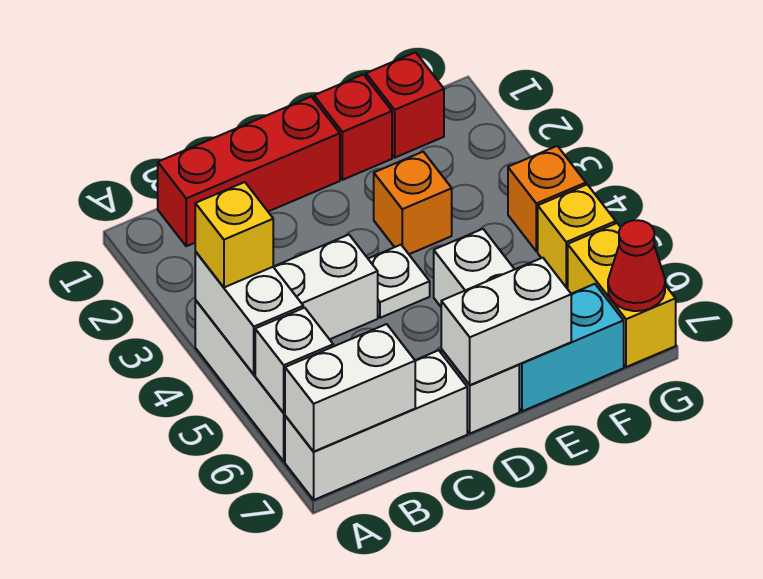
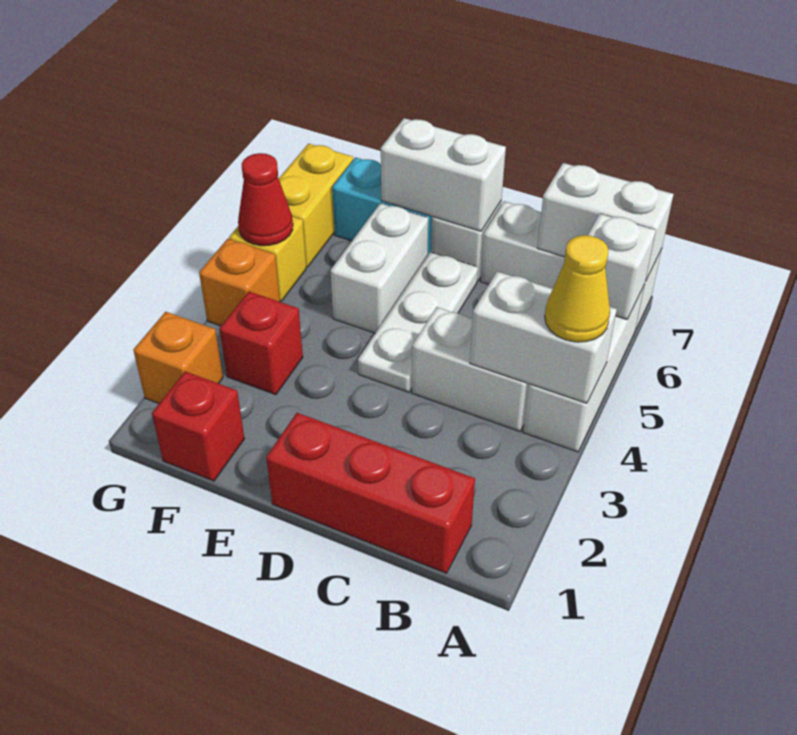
white brick A4:A5 level 2 -> white brick A4:B4 level 2
yellow brick A4 level 3 -> yellow cone A4 level 3
white plate D4 level 1 -> white plate D4:D6 level 1
red brick E1 level 1 -> red brick F3 level 1
orange brick E3 level 1 -> orange brick G2 level 1
red cone G7 level 2 -> red cone G5 level 2

